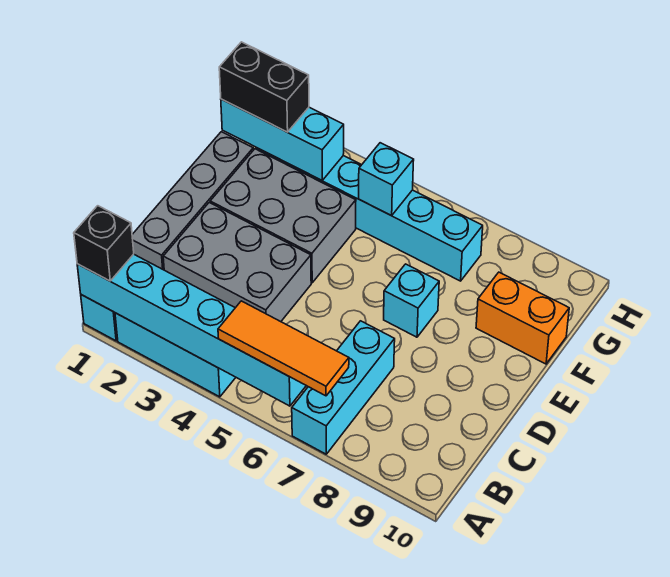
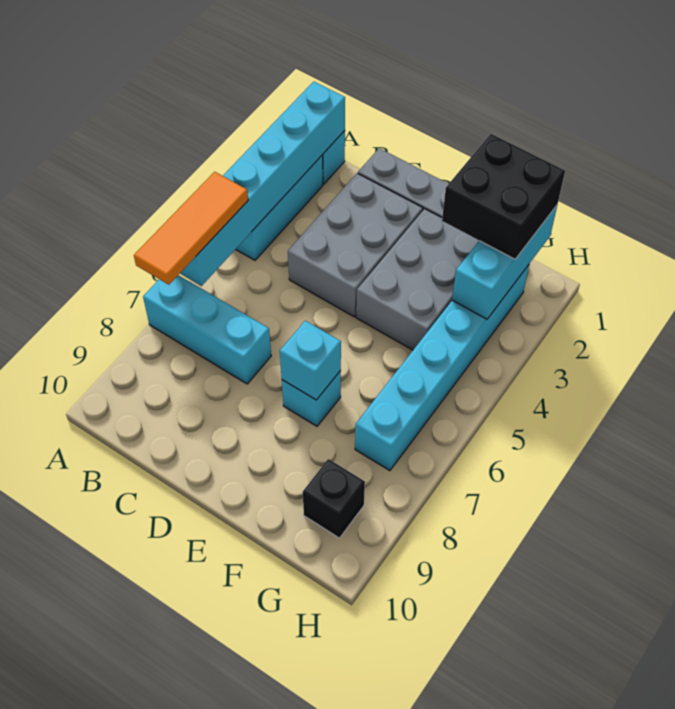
black brick A1 level 3 -> black brick G9 level 1
orange brick F9:F10 level 1 -> none
black brick G1:G2 level 3 -> black brick F1:G2 level 3
cyan brick G5 level 2 -> cyan brick E7 level 2

